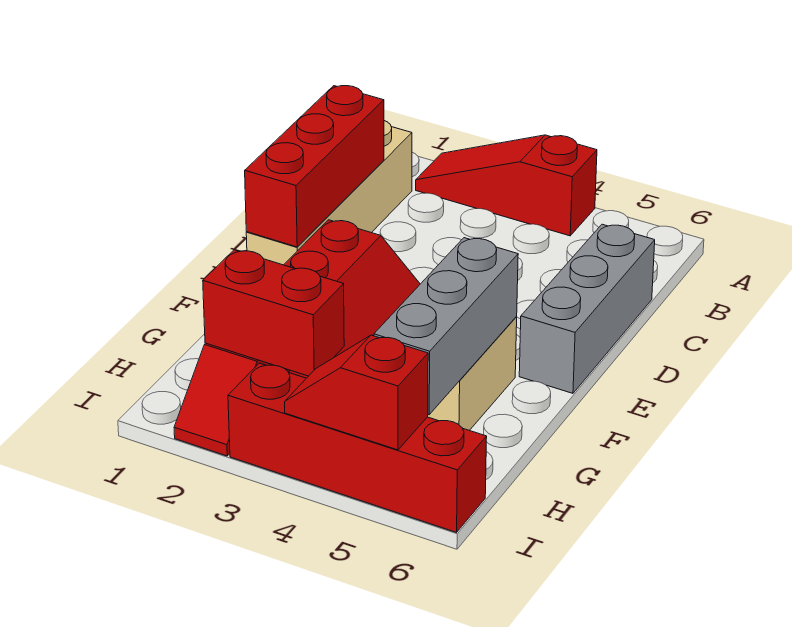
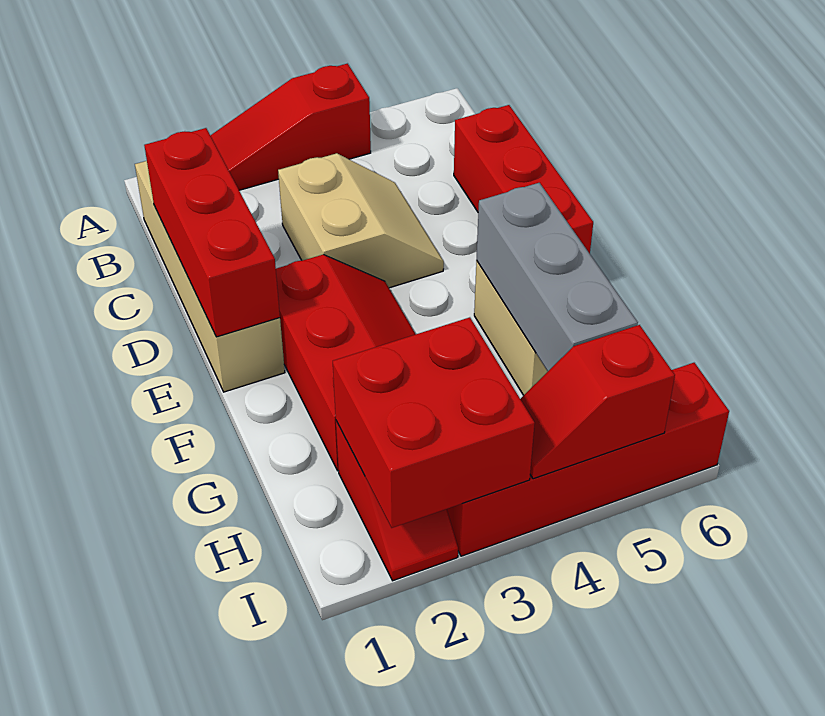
none -> tan slope C3:D4 level 1 top 3
grey brick C6:E6 level 1 -> red brick C6:E6 level 1
red brick H2:H3 level 2 -> red brick H2:I3 level 2

